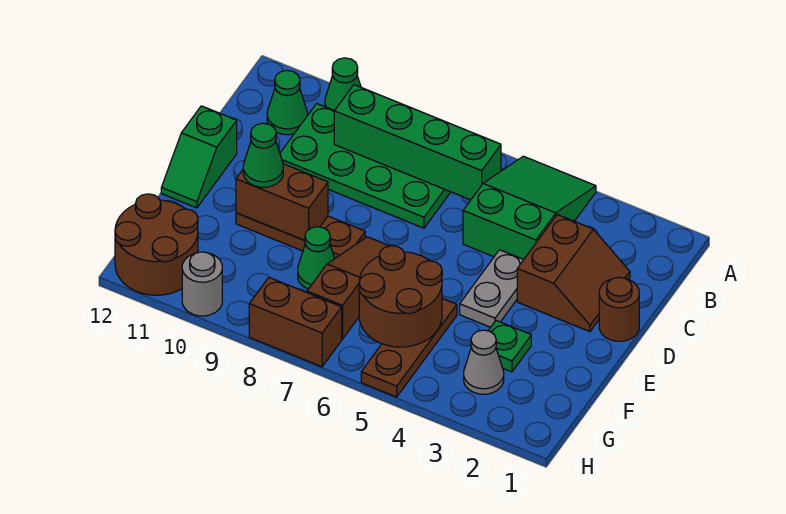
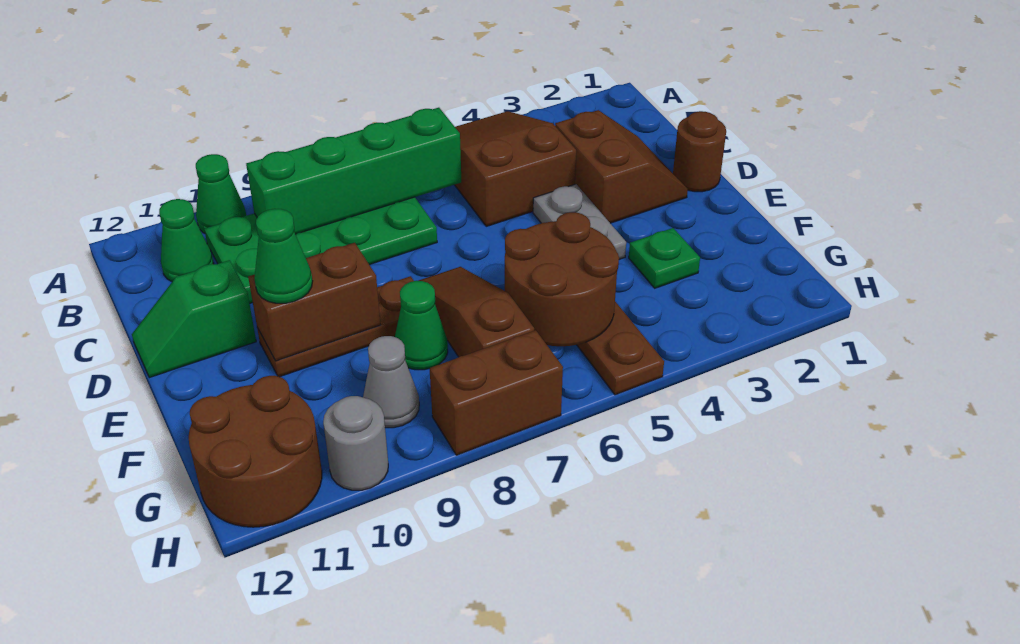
green slope A4:C5 level 1 top C -> brown slope A4:C5 level 1 top C
green slope D12:E12 level 1 top D -> green slope D11:D12 level 1 top 11
grey cone G3 level 1 -> grey cone G9 level 1

